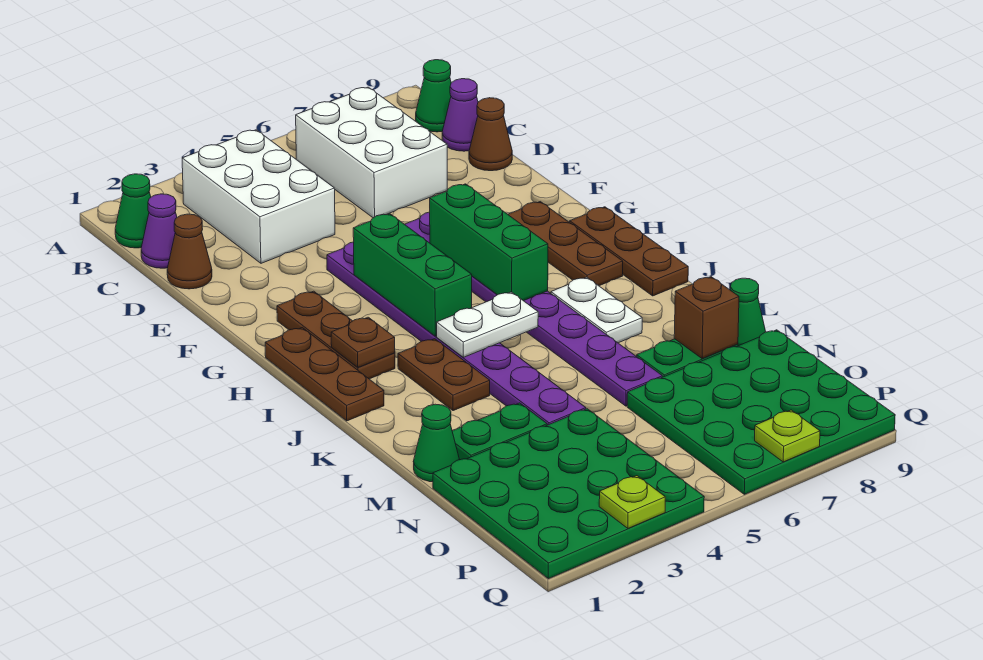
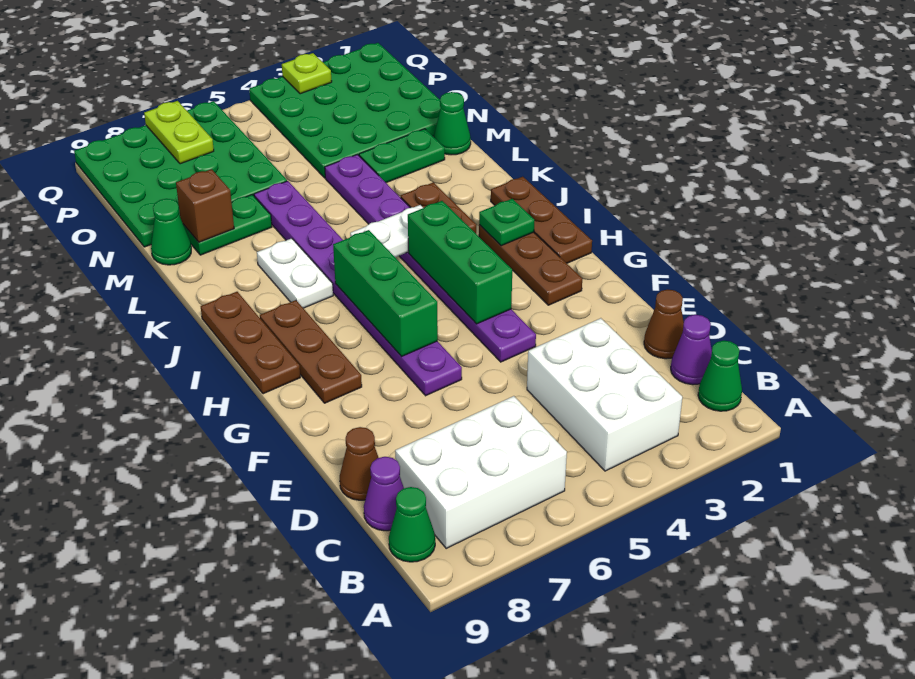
white brick B6:D7 level 1 -> white brick B6:C8 level 1
brown plate I2 level 2 -> green plate I2 level 2
lime plate Q7 level 2 -> lime plate P7:Q7 level 2

